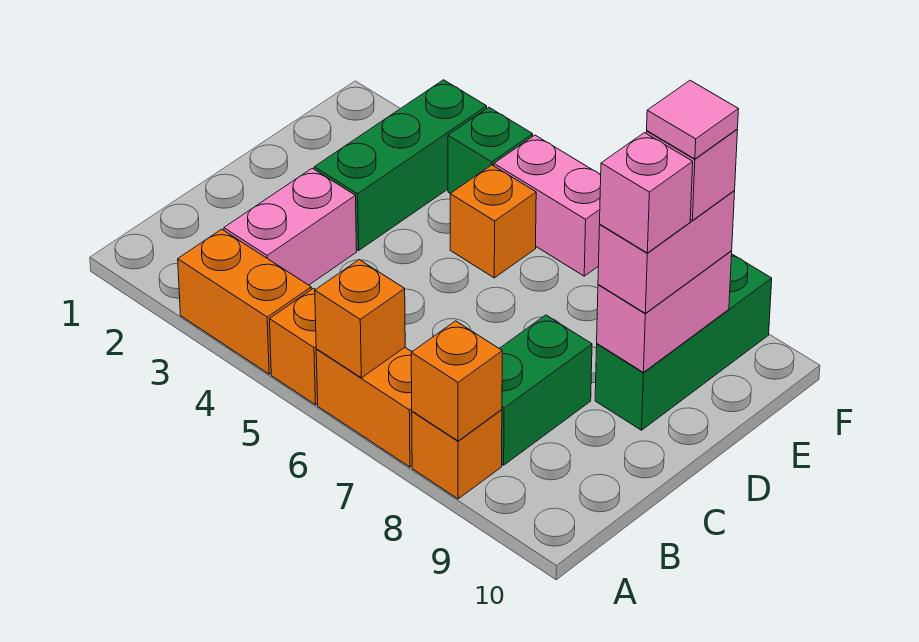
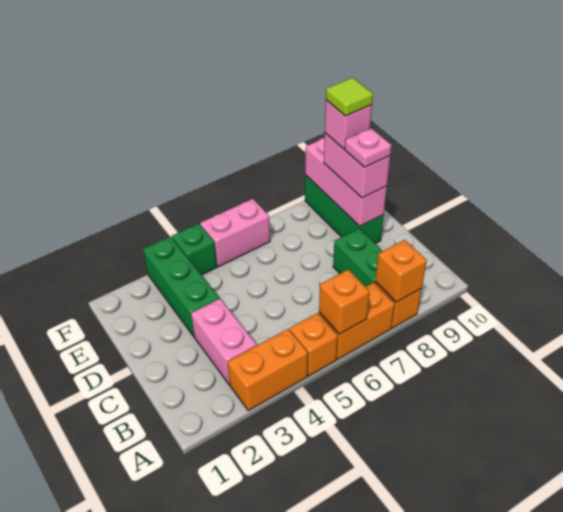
pink brick D9:E9 level 2 -> pink brick D9:F9 level 2
pink brick D9 level 4 -> pink plate D9 level 4
orange brick E5 level 1 -> none
pink tile E9 level 5 -> lime tile E9 level 5

